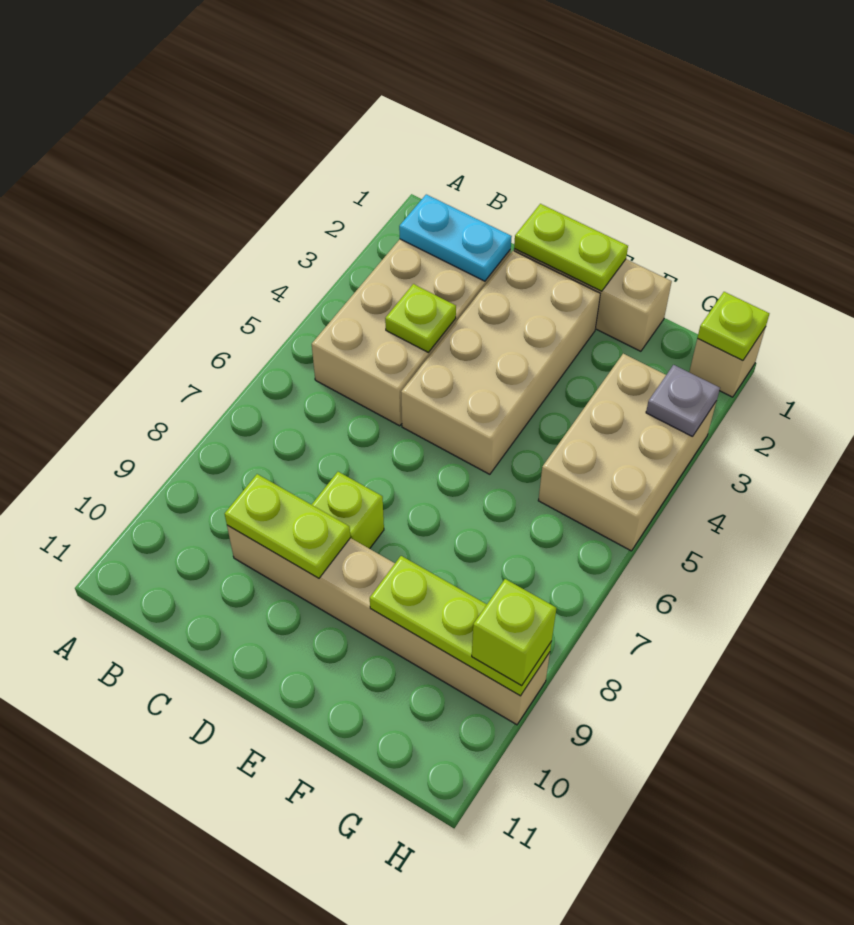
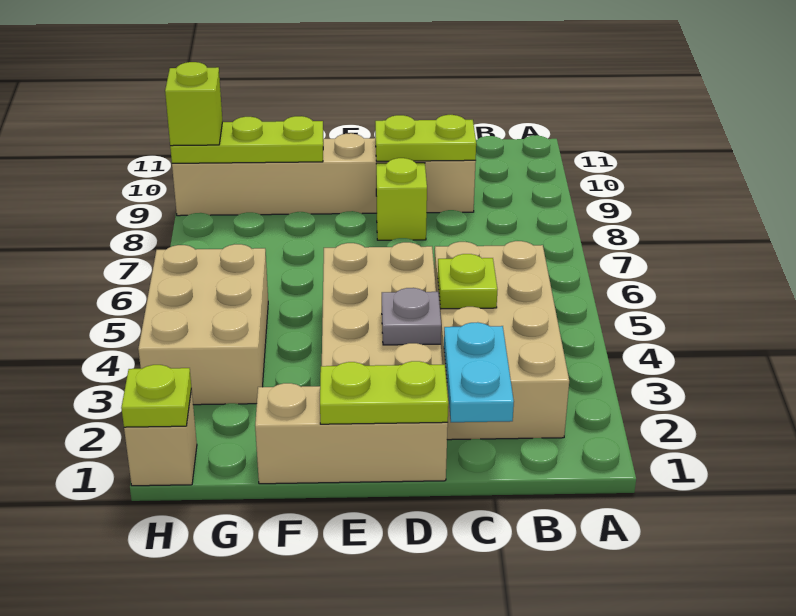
cyan plate B2:C2 level 2 -> cyan plate C1:C2 level 2
grey plate H3 level 2 -> grey plate D3 level 2

